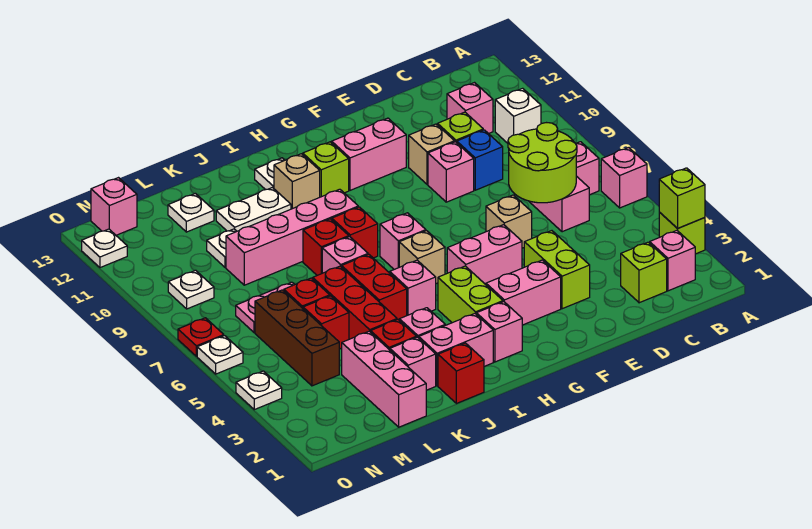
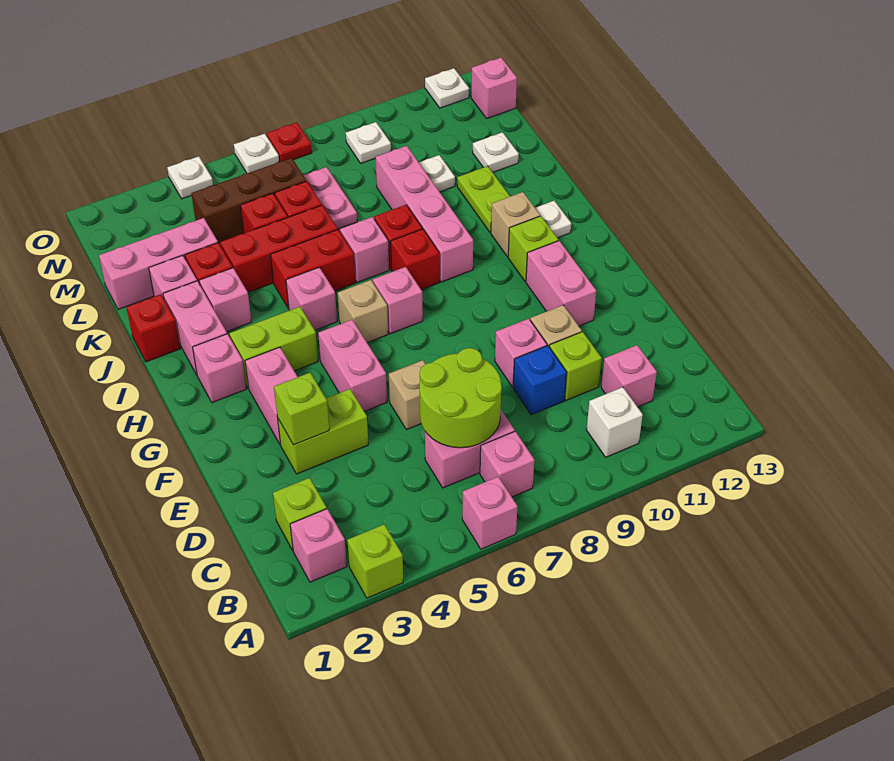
lime brick A3 level 2 -> lime brick E3 level 2
white plate J11:K11 level 1 -> lime plate J11:K11 level 1

